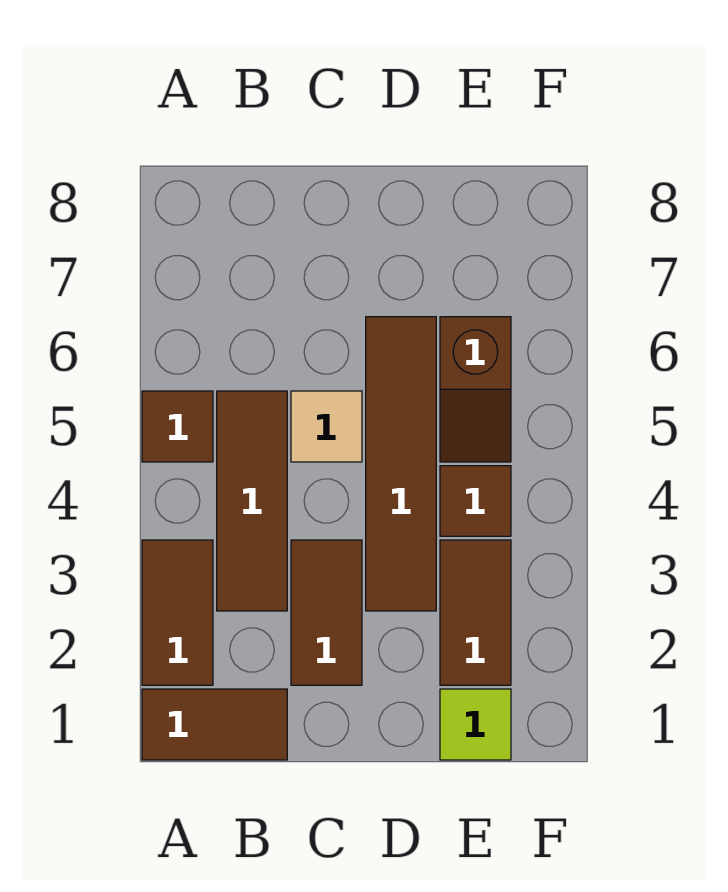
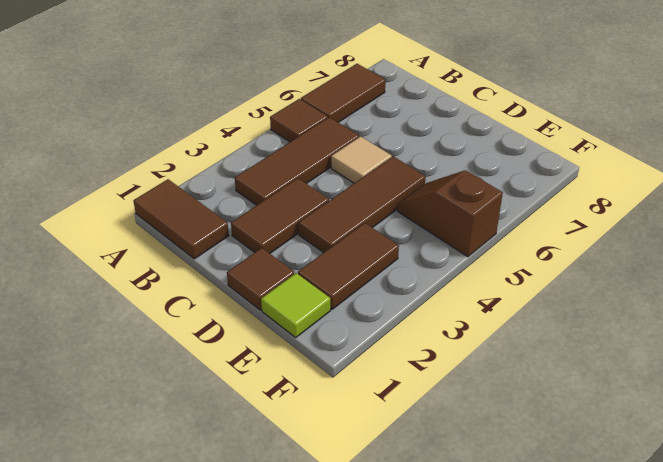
brown tile A2:A3 level 1 -> brown tile A6:A7 level 1
brown tile D3:D6 level 1 -> brown tile D3:D5 level 1
brown tile E4 level 1 -> brown tile D1 level 1
brown slope E5:E6 level 1 top 6 -> brown slope E5:F5 level 1 top F

